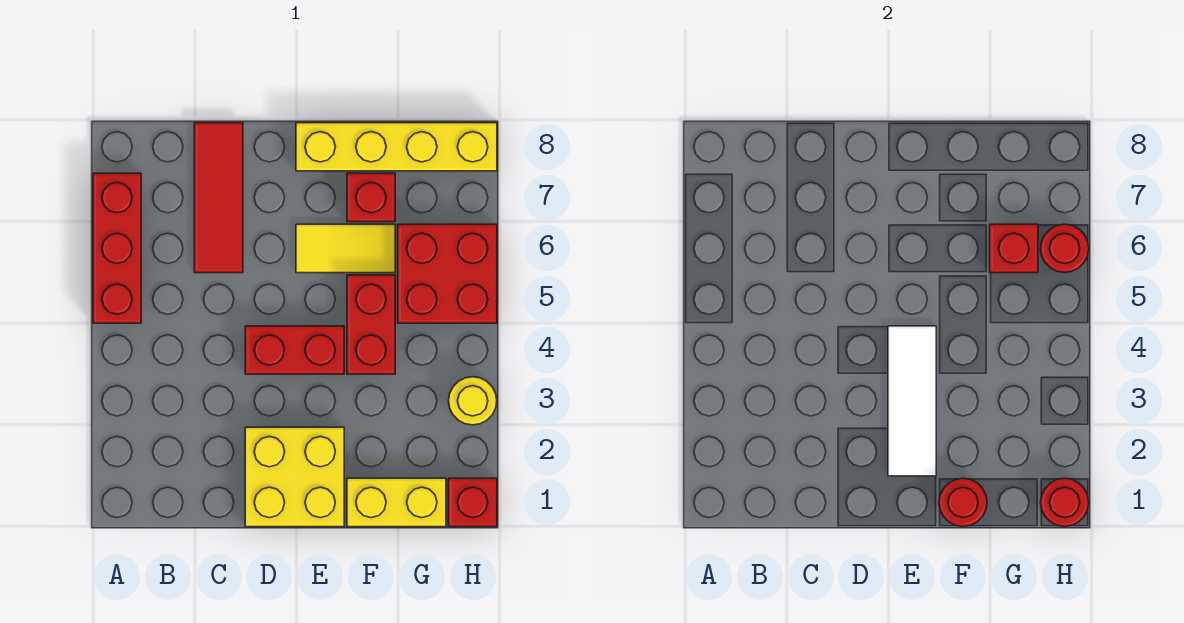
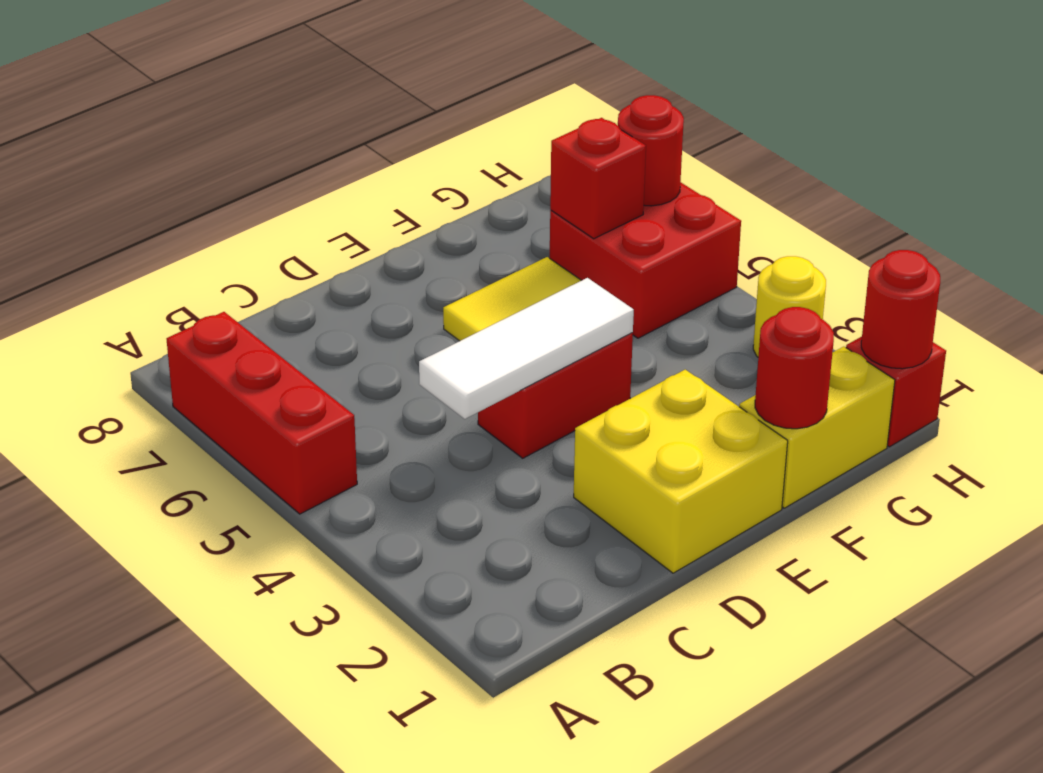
red tile C6:C8 level 1 -> none
white tile E2:E4 level 2 -> white tile C4:E4 level 2
yellow brick E8:H8 level 1 -> none
red brick F4:F5 level 1 -> none
red brick F7 level 1 -> none

